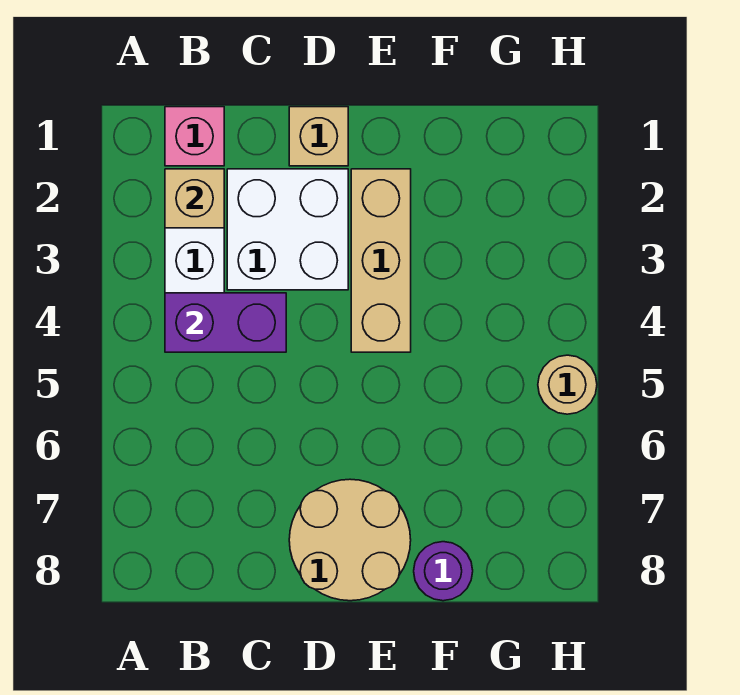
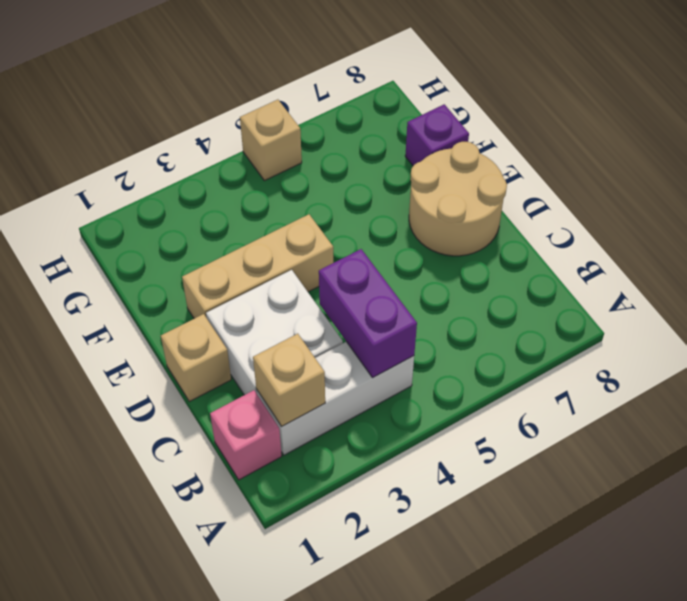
purple round brick F8 level 1 -> purple brick F8 level 1
tan round brick H5 level 1 -> tan brick H5 level 1

